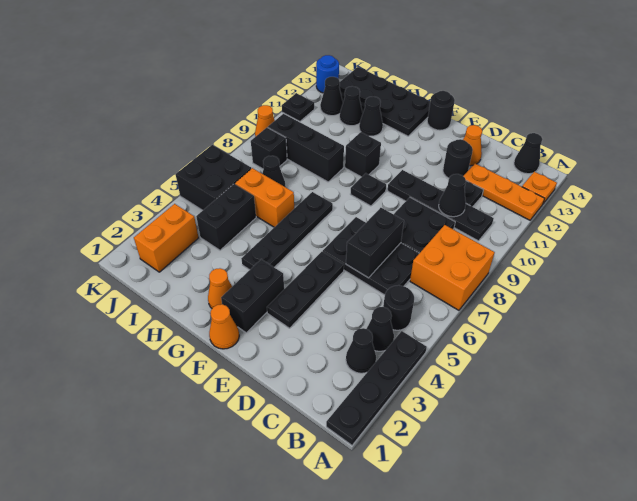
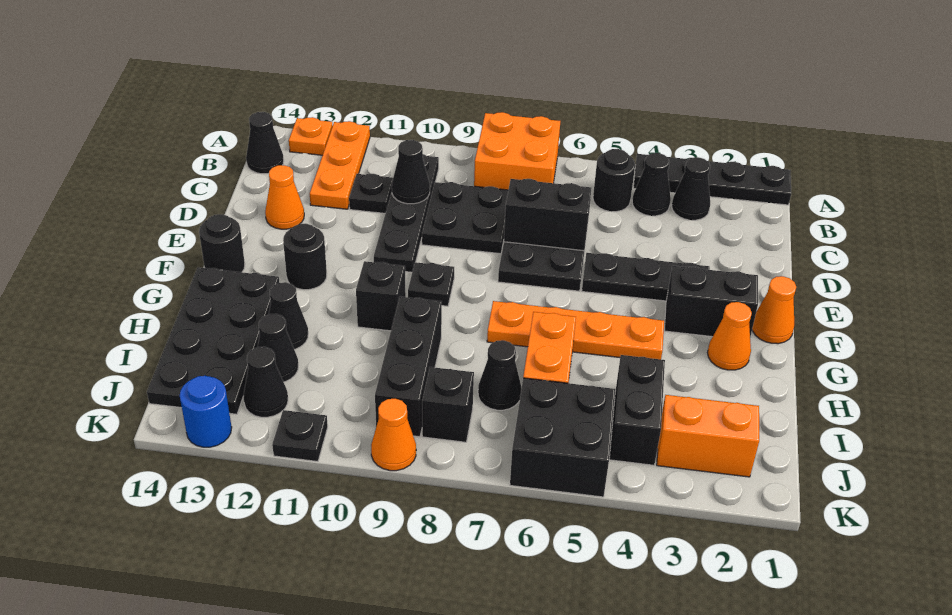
black round brick D12 level 1 -> black round brick F12 level 1
black plate G4:G7 level 1 -> orange plate G4:G7 level 1
black brick I4:I5 level 1 -> black brick I4:J4 level 1

